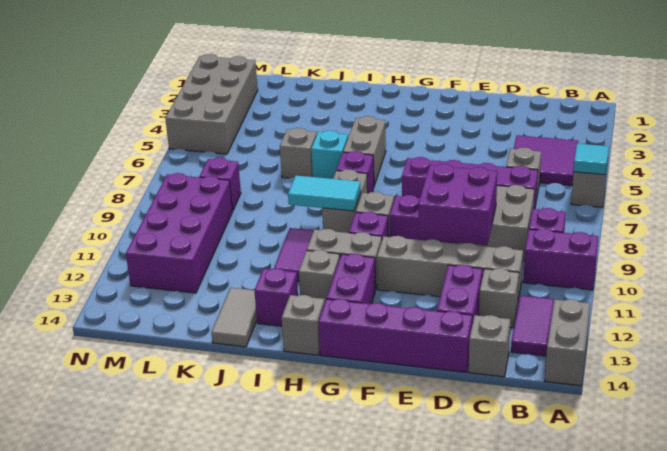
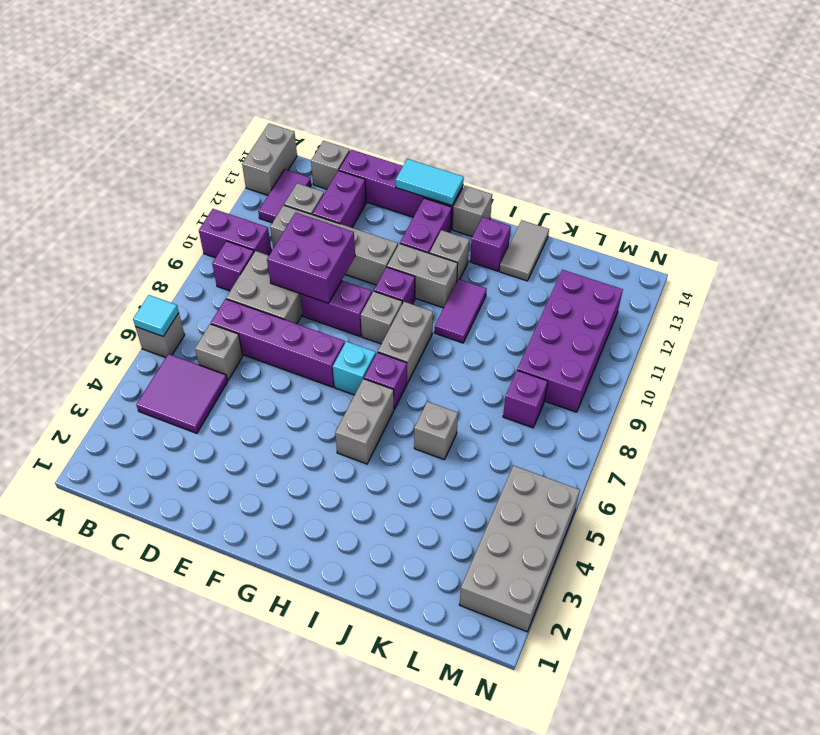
cyan tile H9:I9 level 2 -> cyan tile F14:G14 level 2
cyan brick I6 level 1 -> cyan brick G7 level 1

